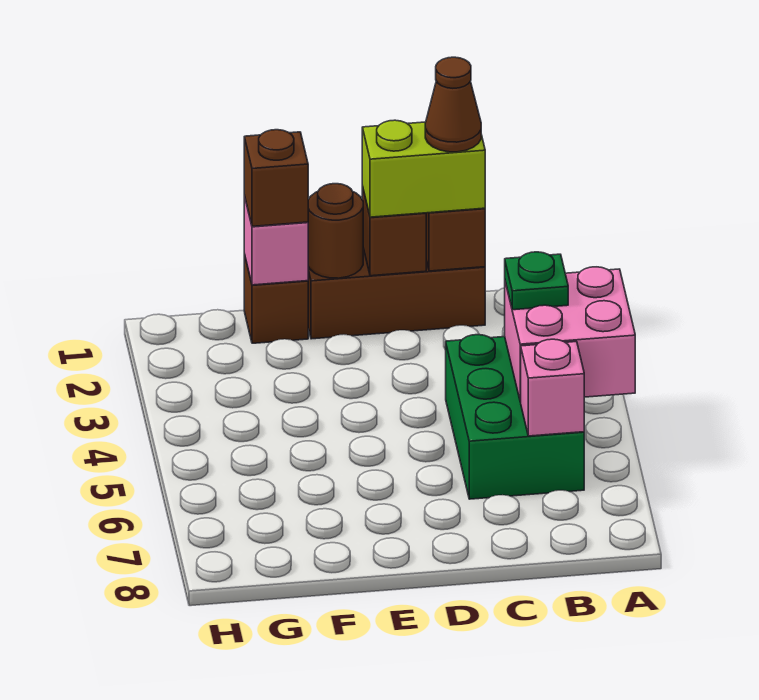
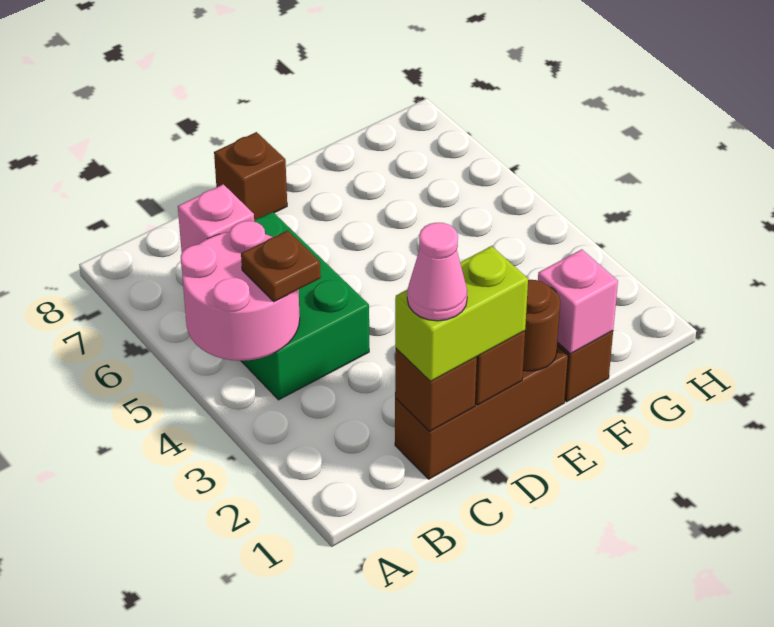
pink brick A4:B5 level 2 -> pink round brick A4:B5 level 2
green plate B4 level 3 -> brown plate B4 level 3
brown cone C1 level 4 -> pink cone C1 level 4
brown brick F1 level 3 -> brown brick D8 level 1

